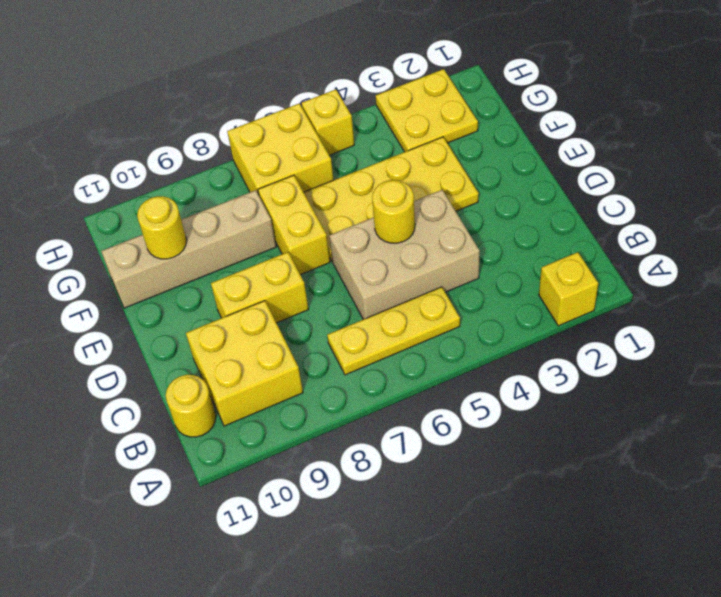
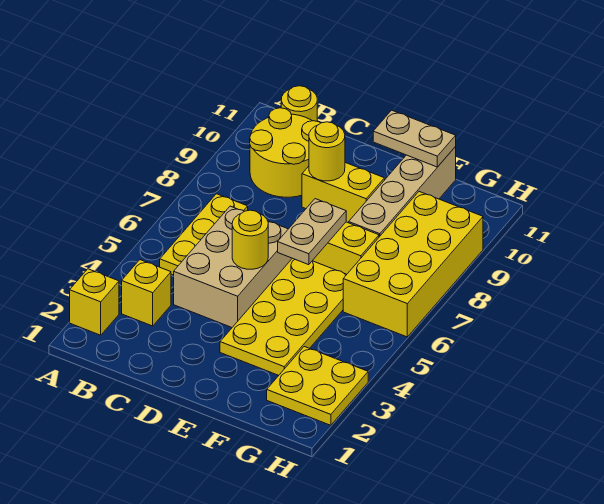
yellow brick B9:C10 level 1 -> yellow round brick B9:C10 level 1
yellow brick D8:D9 level 1 -> yellow brick D9:E9 level 1
none -> tan plate E6:E7 level 2
none -> tan plate E11:F11 level 2
yellow round brick F10 level 2 -> yellow round brick D9 level 2
yellow brick G6:H7 level 1 -> yellow brick G6:H9 level 1
yellow brick H5 level 1 -> yellow brick B3 level 1

